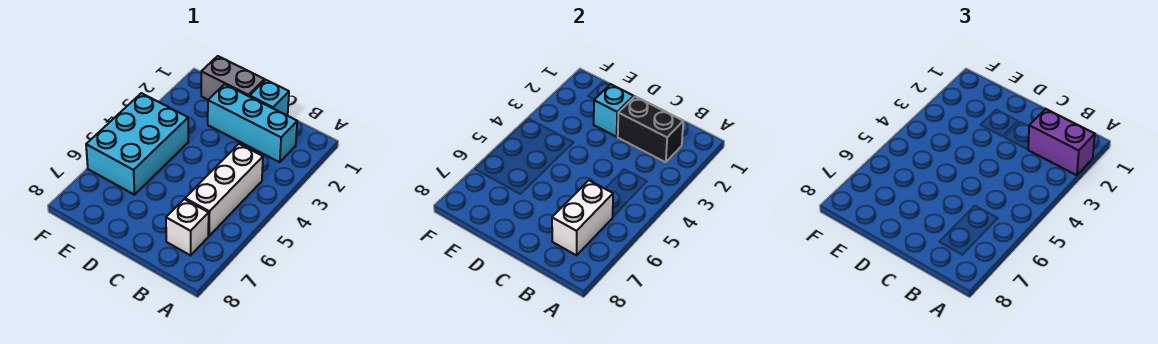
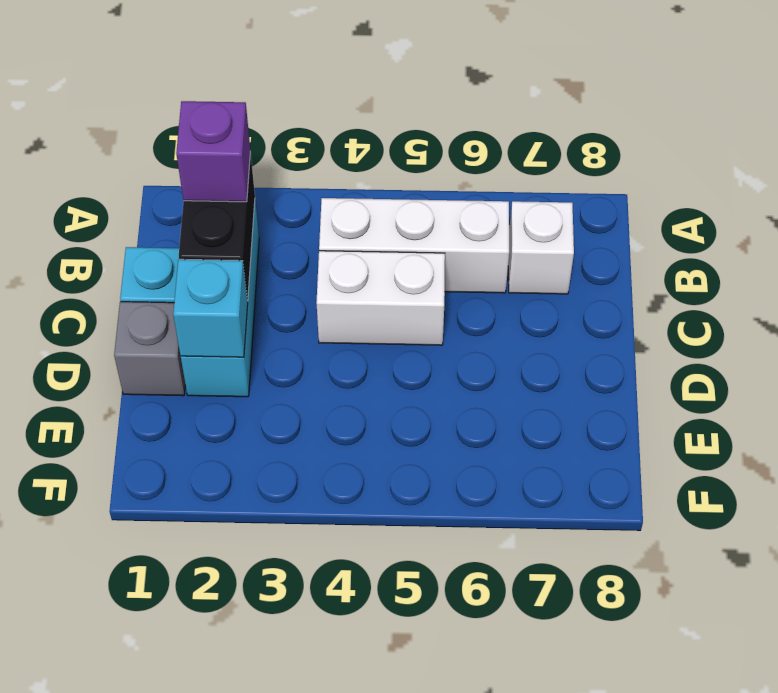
purple brick A2:B2 level 3 -> purple brick B2 level 3
white brick B6:B7 level 2 -> white brick C4:C5 level 1
grey brick D1:E1 level 1 -> grey brick D1 level 1
cyan brick E4:F6 level 1 -> none

